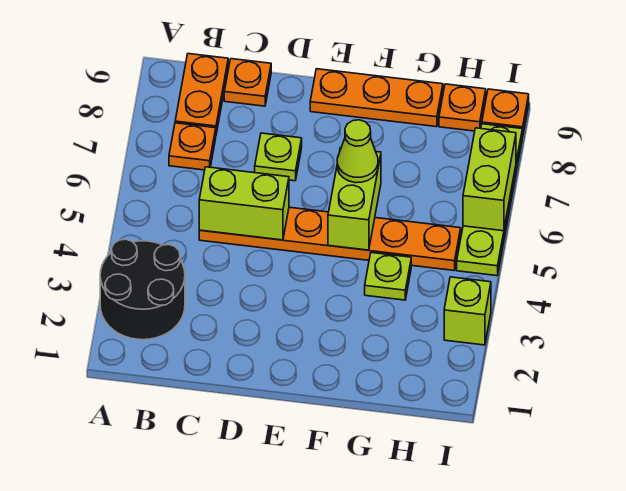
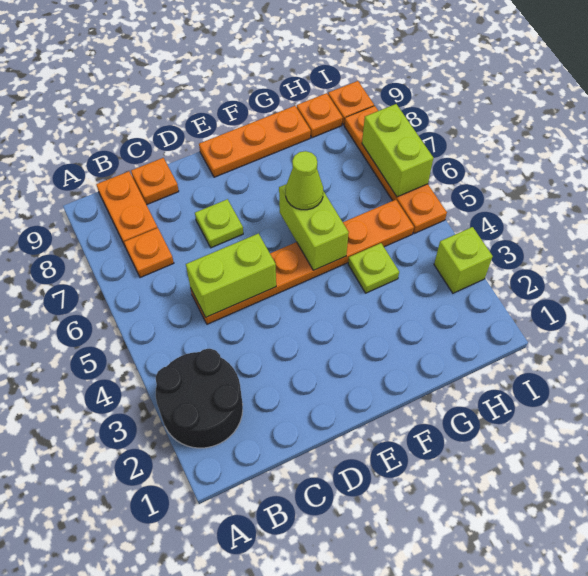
lime plate I5:I8 level 1 -> orange plate I5:I8 level 1

